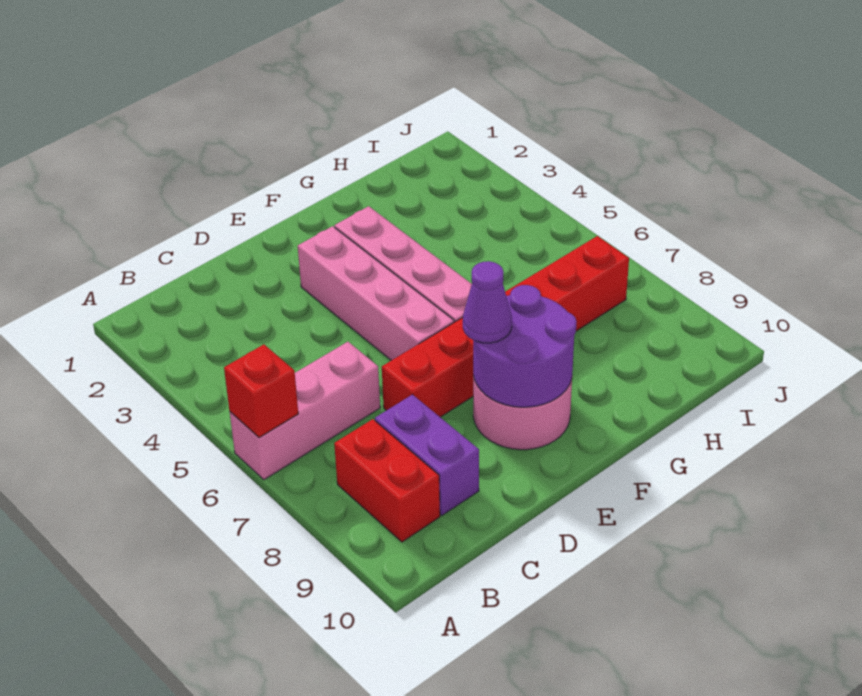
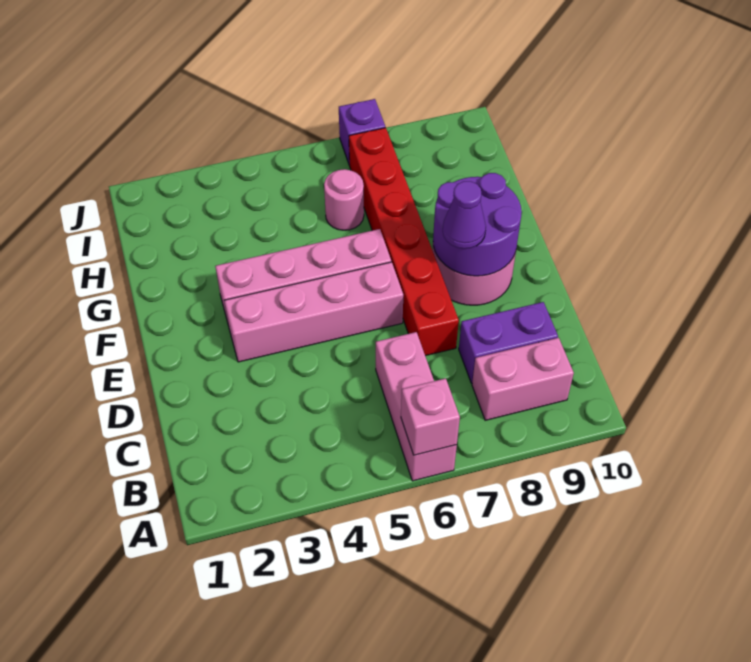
red brick A6 level 2 -> pink brick A6 level 2
red brick B8:B9 level 1 -> pink brick B8:B9 level 1
none -> pink round brick H6 level 1
none -> purple brick J7 level 1

